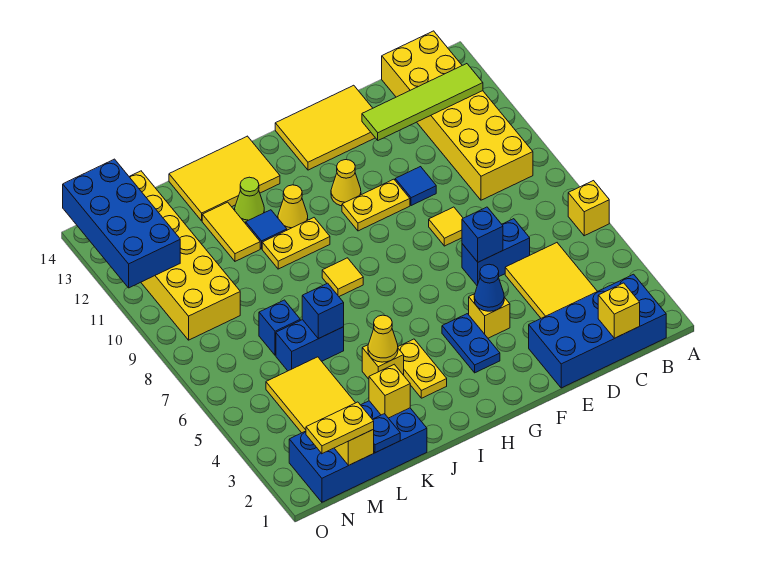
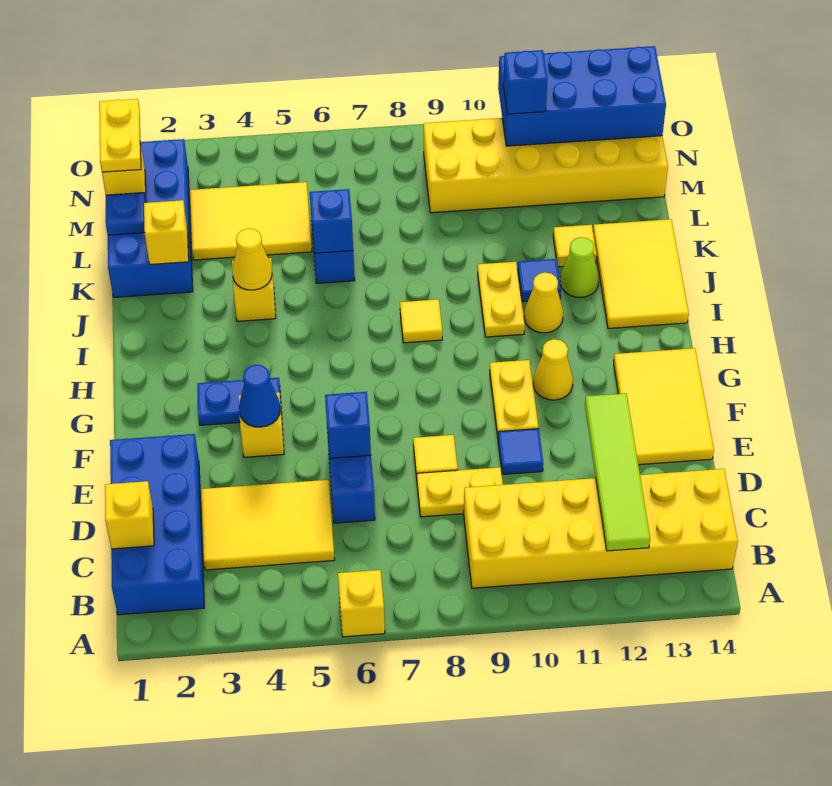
yellow plate I3:I4 level 1 -> yellow plate D8:D9 level 1
yellow tile K11:K12 level 1 -> yellow tile K12 level 1
blue brick L7 level 1 -> blue brick N11 level 3

